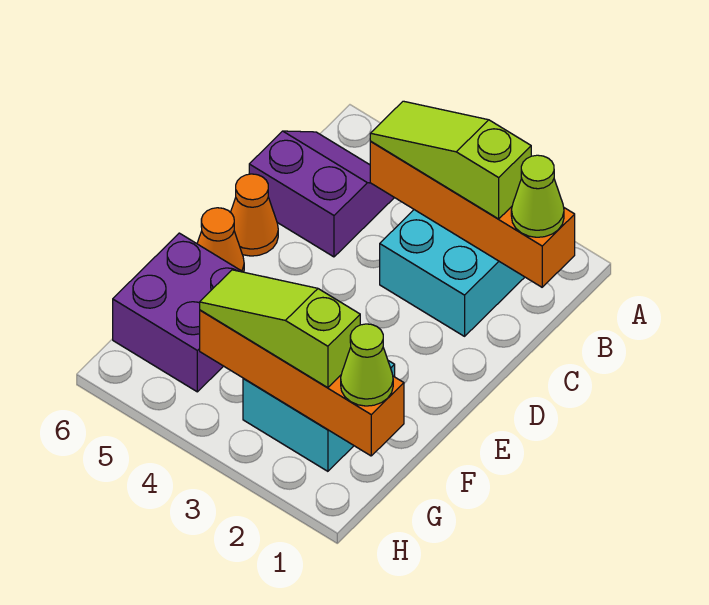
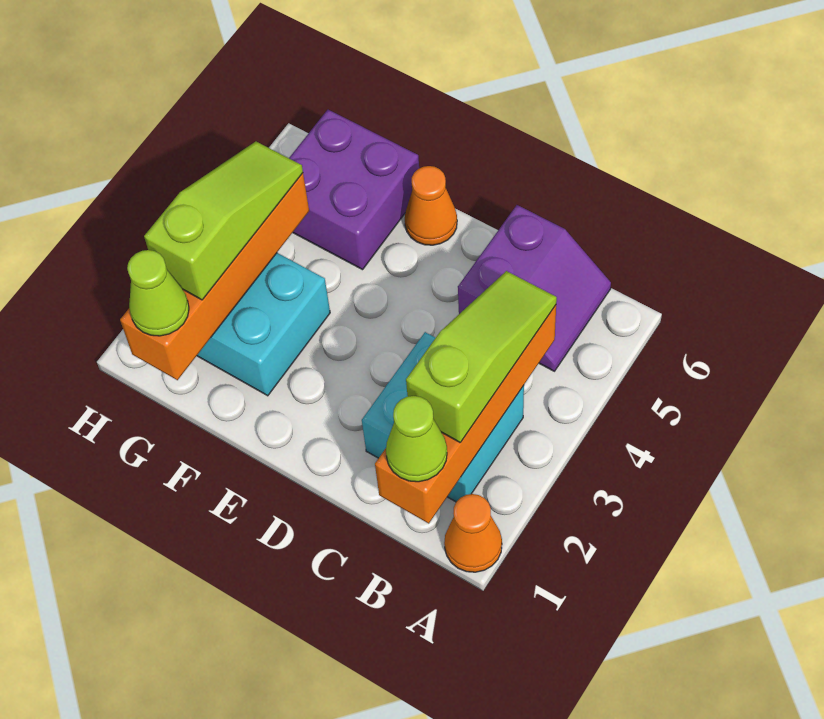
orange cone D6 level 1 -> orange cone A1 level 1

